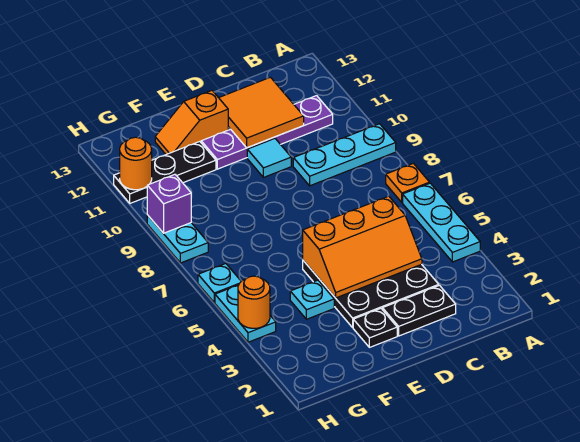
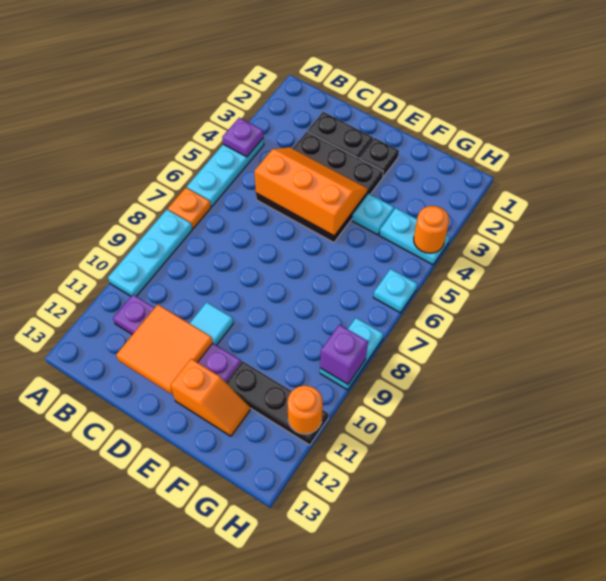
none -> purple plate A4 level 2
cyan plate A9:C9 level 1 -> cyan plate A8:A10 level 1
cyan plate H4:H5 level 1 -> cyan plate G4:H4 level 1

